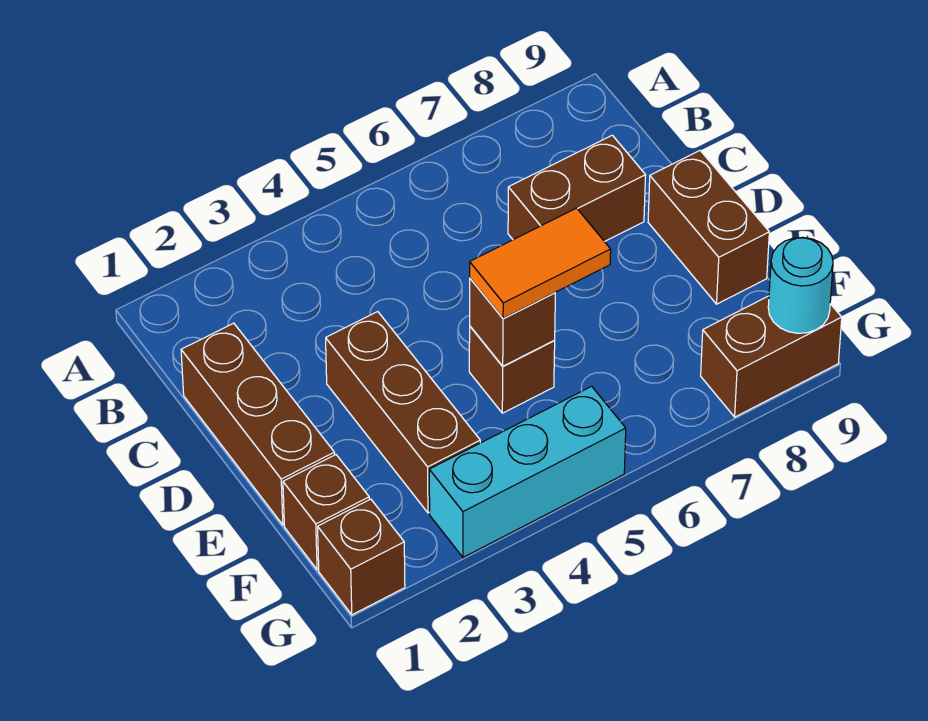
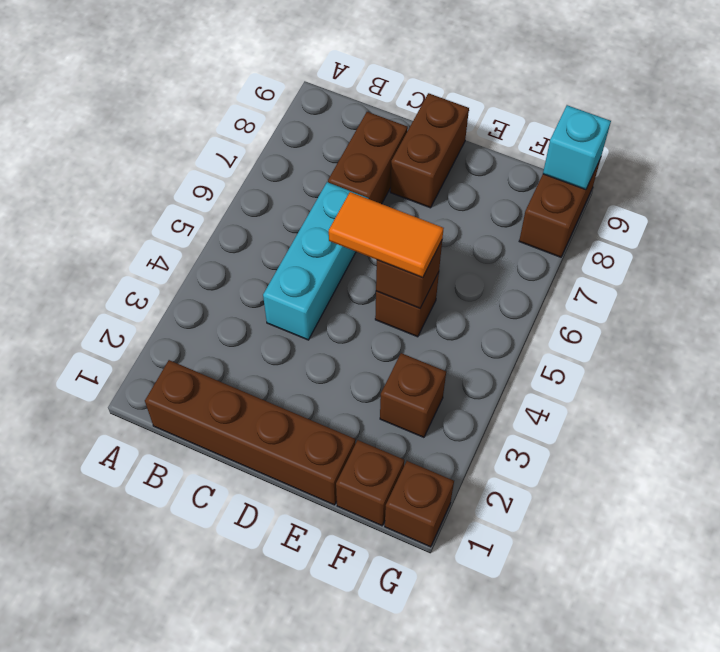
brown brick C1:E1 level 1 -> brown brick B1:E1 level 1
brown brick D3:F3 level 1 -> brown brick F3 level 1
brown brick D9:E9 level 1 -> brown brick D8:D9 level 1
orange tile E5:E6 level 3 -> orange tile D5:E5 level 3
cyan brick G3:G5 level 1 -> cyan brick C4:C6 level 1
cyan round brick G9 level 2 -> cyan brick G9 level 2

